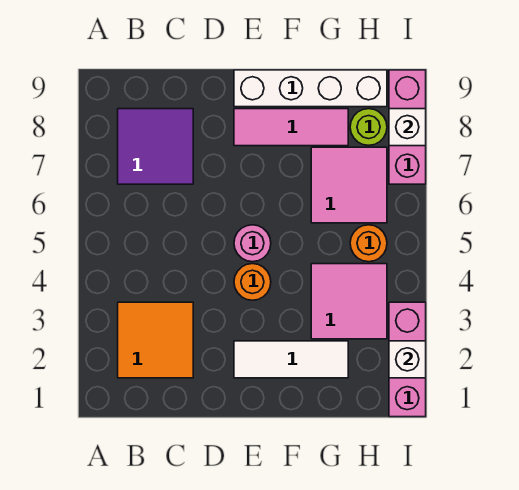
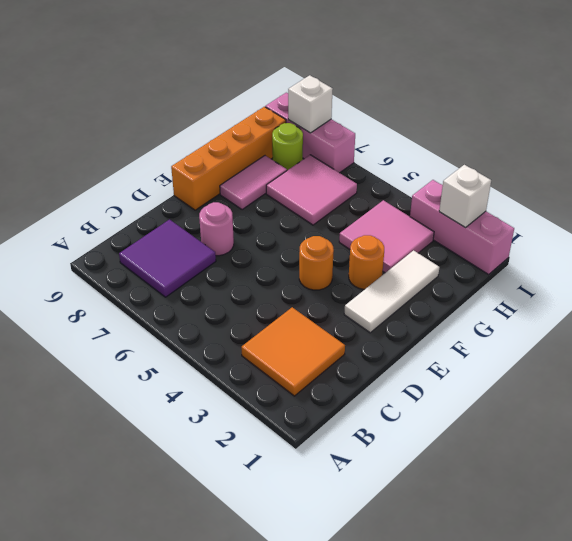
pink round brick E5 level 1 -> pink round brick D7 level 1
pink tile E8:G8 level 1 -> pink tile F8:G8 level 1
white brick E9:H9 level 1 -> orange brick E9:H9 level 1
orange round brick H5 level 1 -> orange round brick F3 level 1

